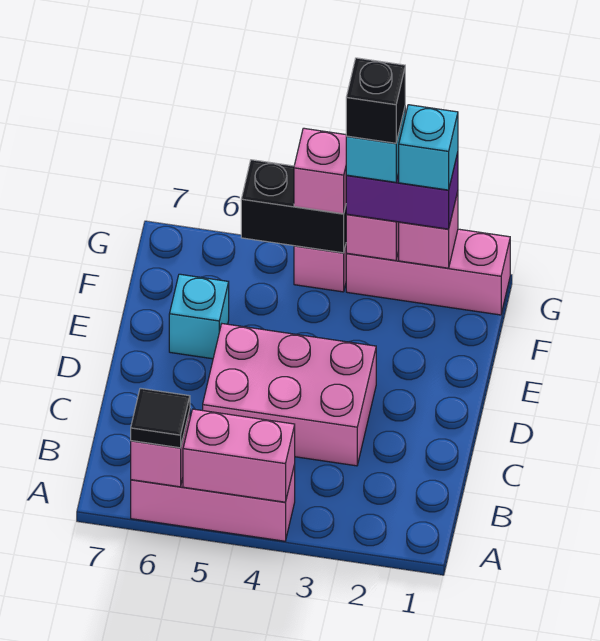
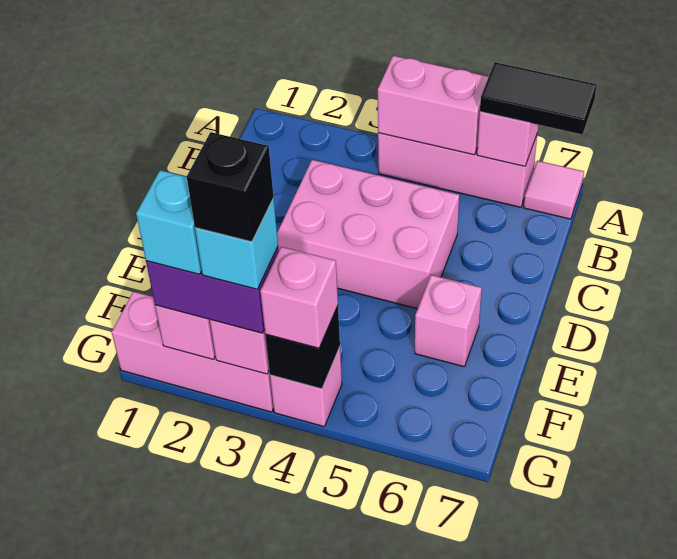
black tile A6 level 3 -> black tile A6:A7 level 3
none -> pink tile A7 level 1
cyan brick E6 level 1 -> pink brick E6 level 1
black brick G4:G5 level 2 -> black brick G4 level 2

